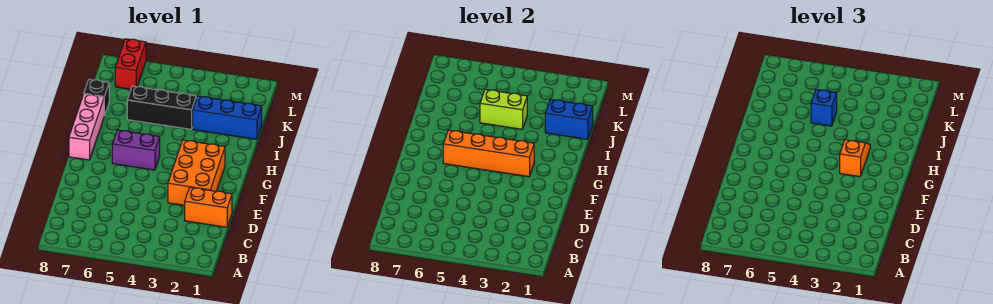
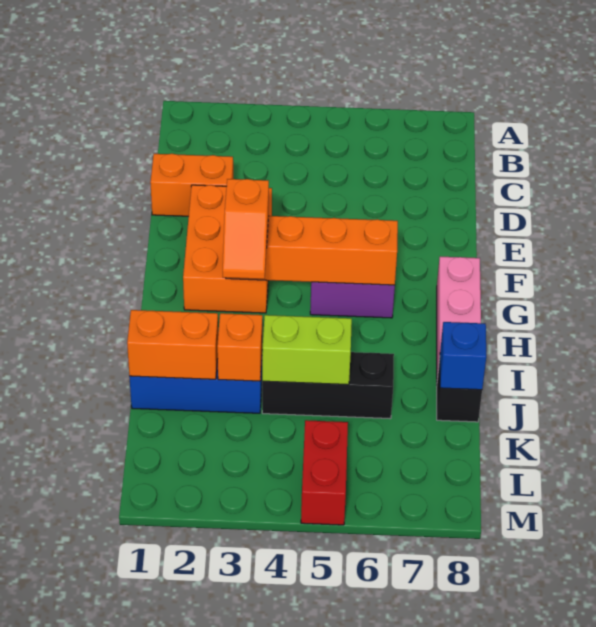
blue brick J1:J2 level 2 -> orange brick J1:J2 level 2
none -> orange brick J3 level 2
blue brick J5 level 3 -> blue brick J8 level 2
red brick L7:M7 level 1 -> red brick L5:M5 level 1

